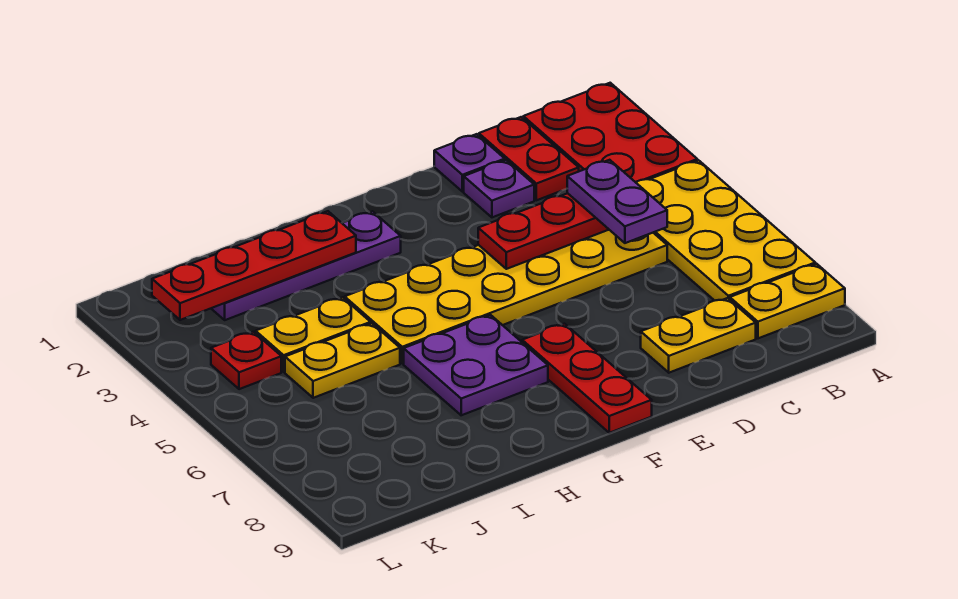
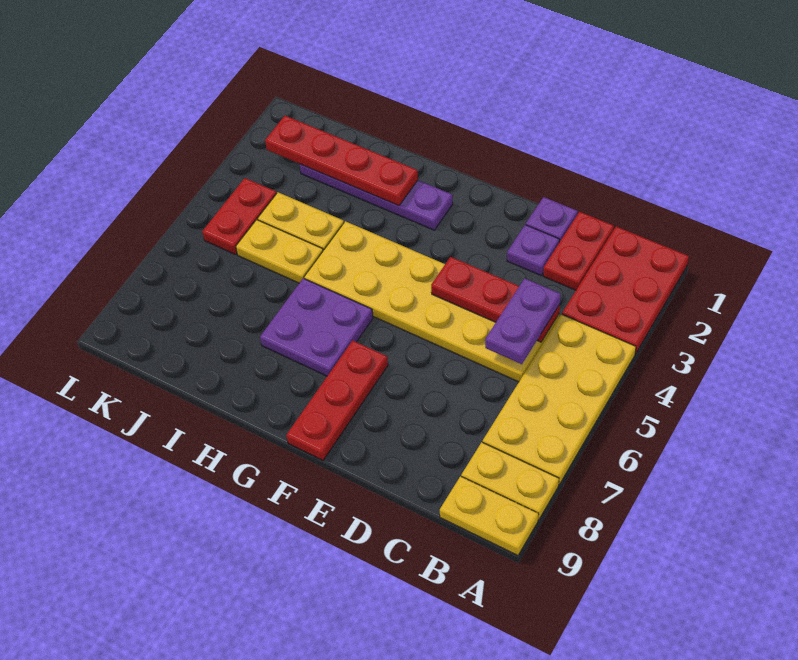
yellow plate C8:D8 level 1 -> yellow plate A9:B9 level 1
red plate K4 level 1 -> red plate K4:K5 level 1

